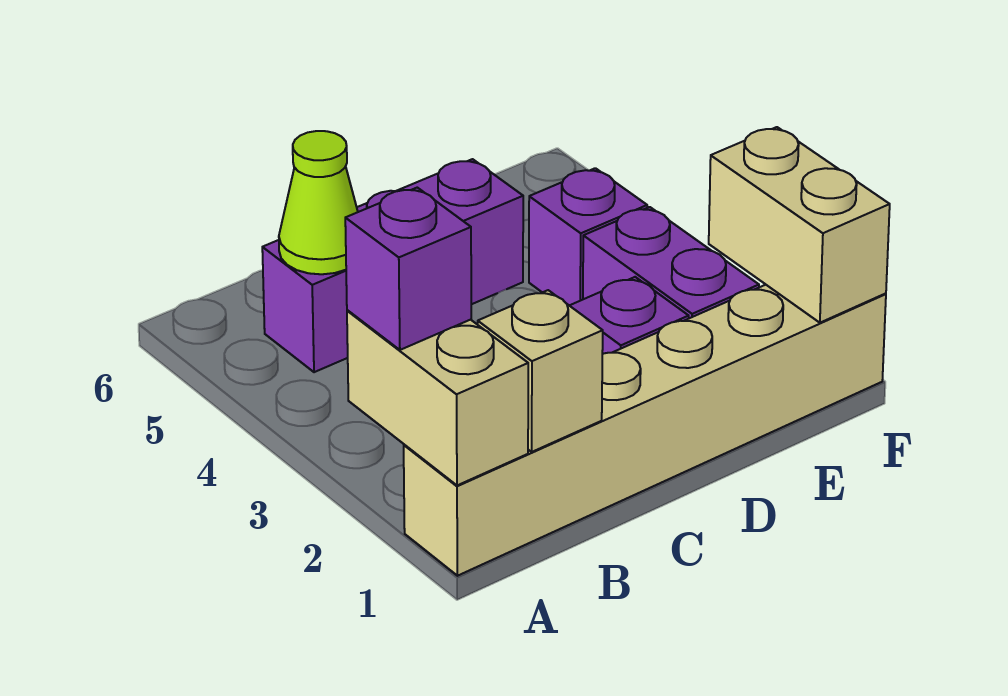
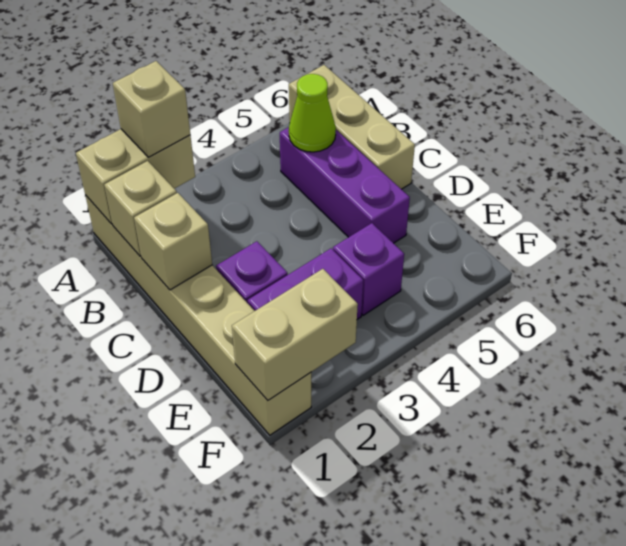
purple brick A2 level 3 -> tan brick A2 level 3
none -> tan brick A6:C6 level 1
none -> tan brick C1 level 2

